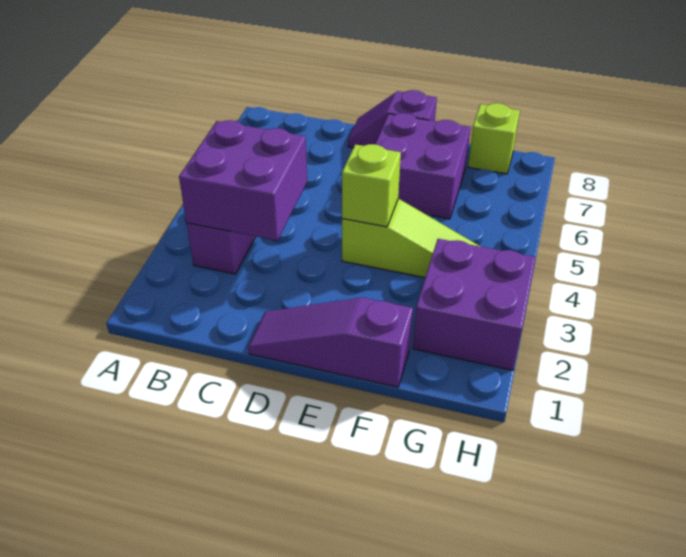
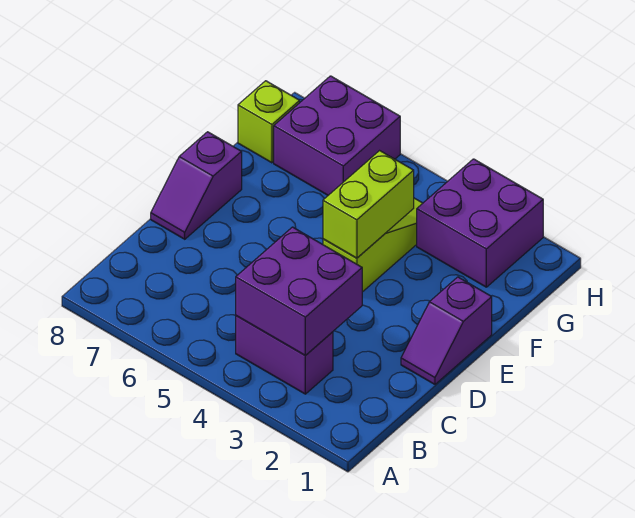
purple slope D1:F1 level 1 top F -> purple slope D1:E1 level 1 top E
lime brick E4 level 2 -> lime brick E4:F4 level 2
purple brick E6:F7 level 1 -> purple brick G6:H7 level 1

